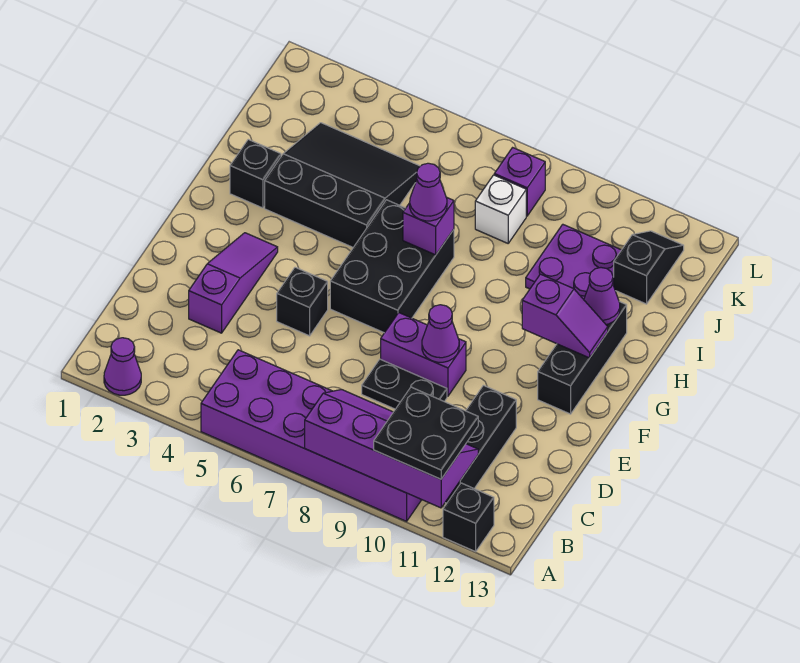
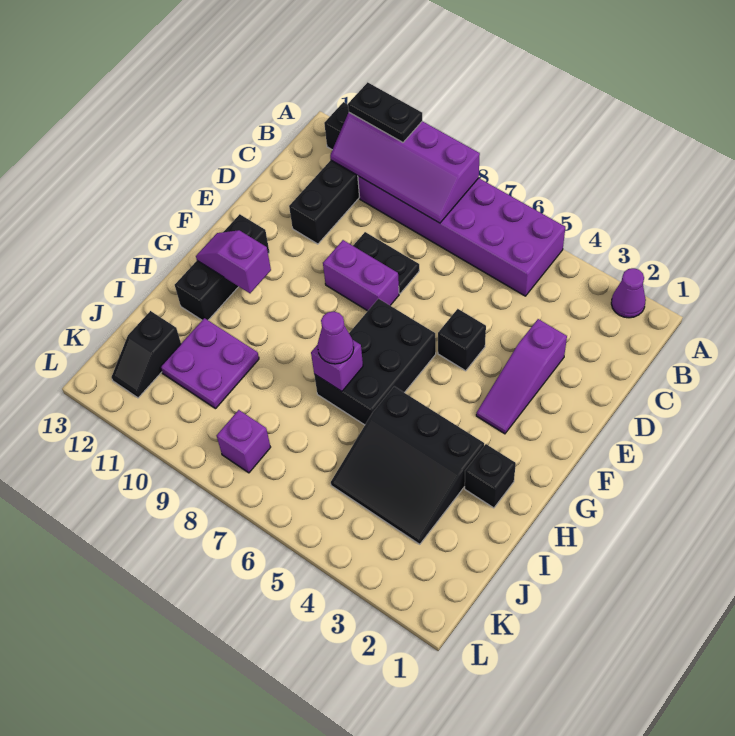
black plate A10:B11 level 3 -> black plate A10:A11 level 3
purple cone E9 level 2 -> none
purple cone H12 level 2 -> none
white brick J8 level 1 -> none

